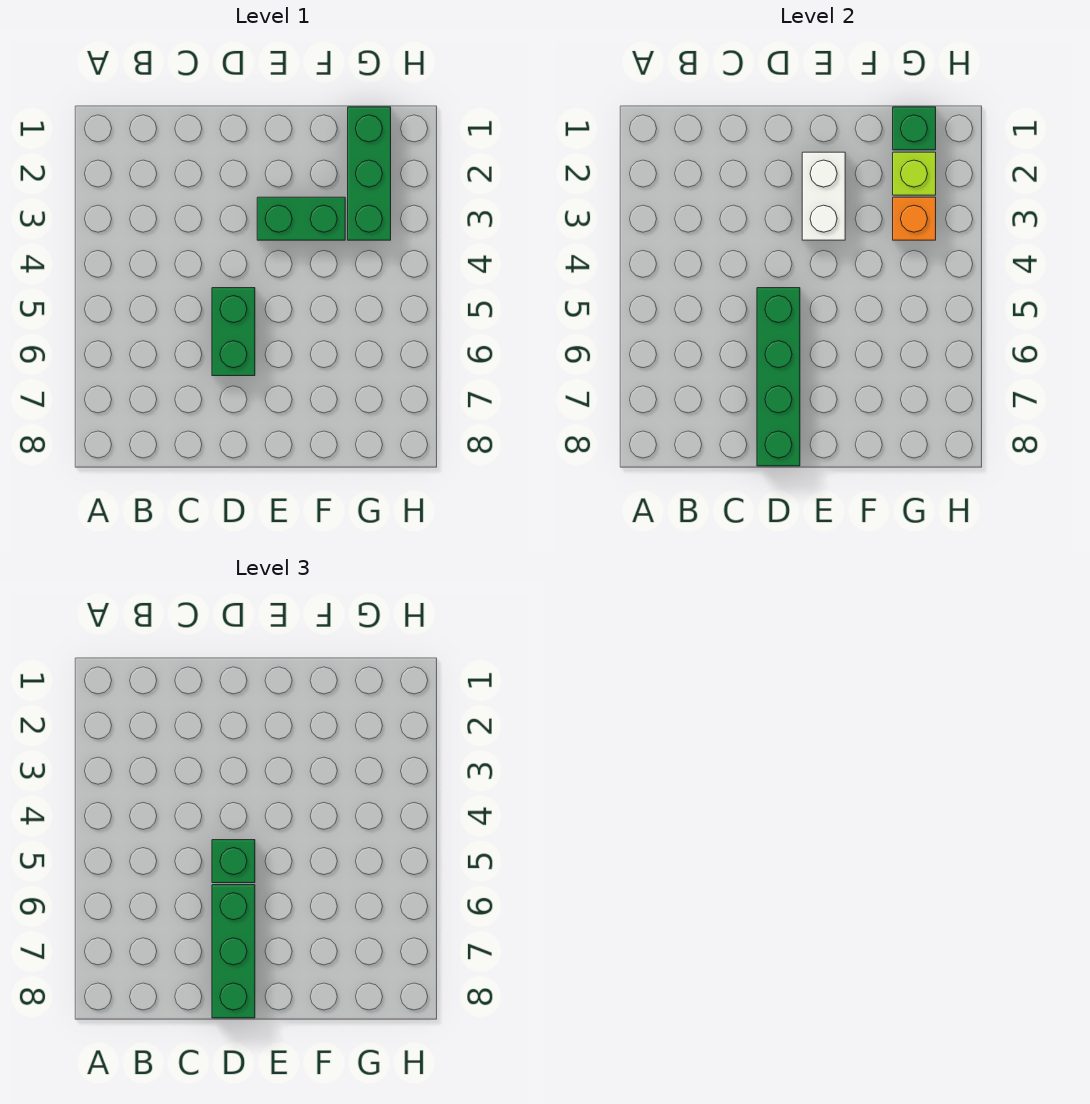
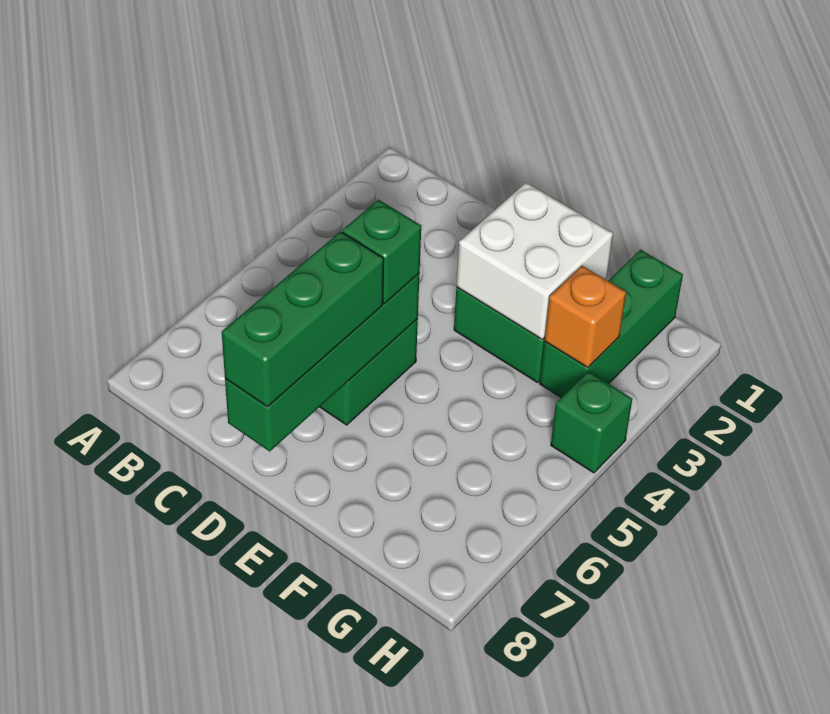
white brick E2:E3 level 2 -> white brick E2:F3 level 2
green brick G1 level 2 -> green brick H4 level 1
lime brick G2 level 2 -> none

